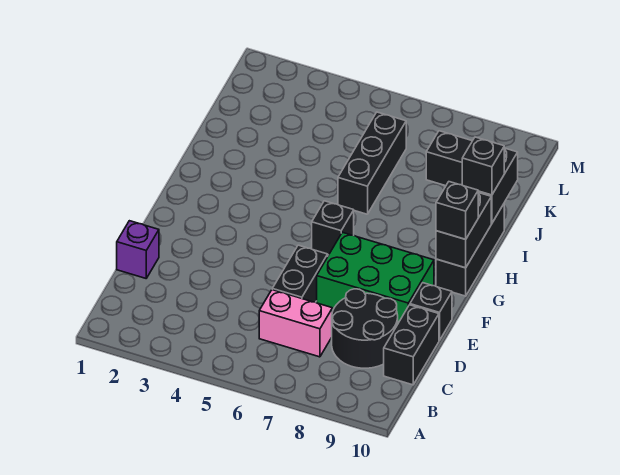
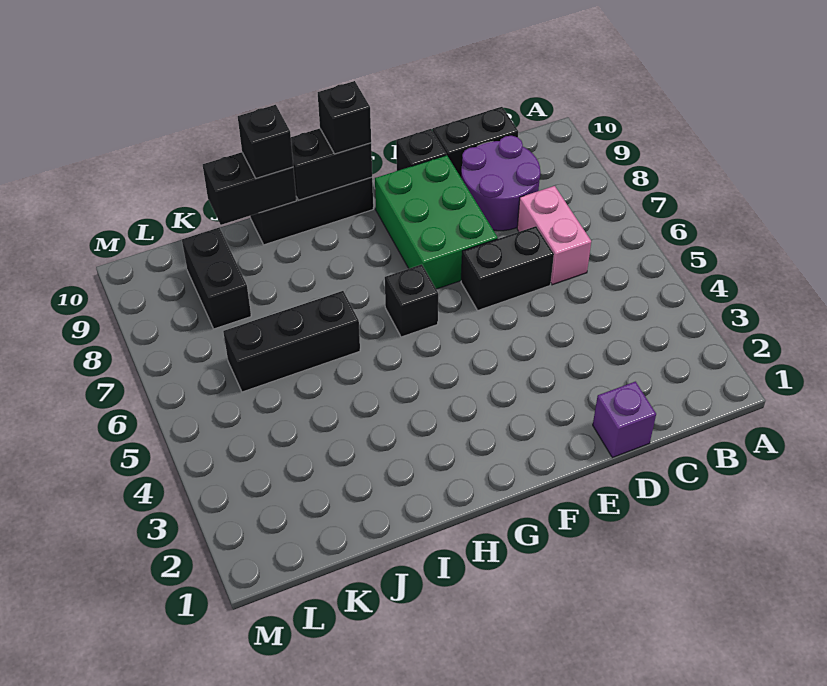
black round brick C8:D9 level 1 -> purple round brick C8:D9 level 1

